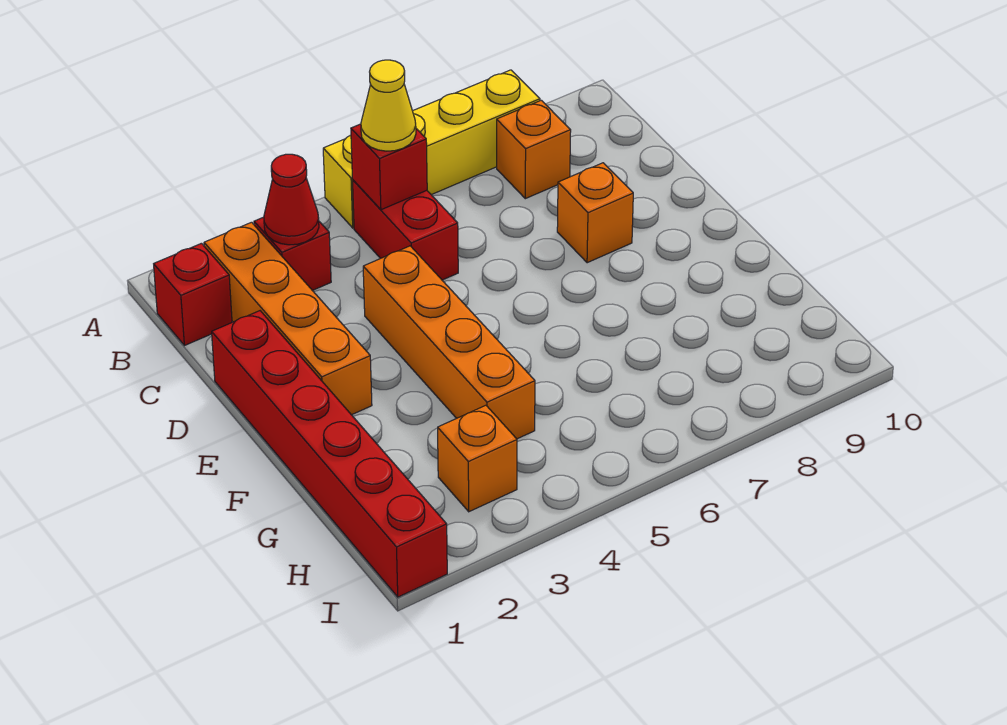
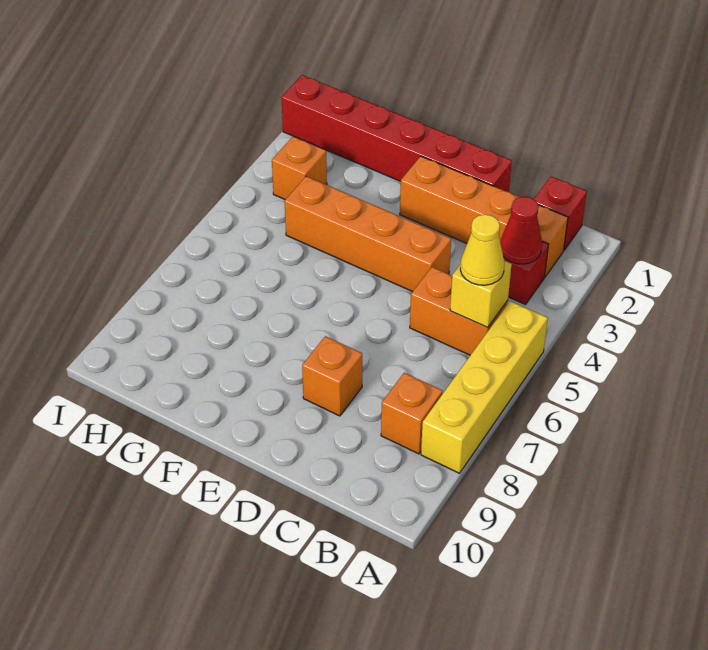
red brick B5:C5 level 1 -> orange brick B5:C5 level 1
red brick B5 level 2 -> yellow brick B5 level 2

